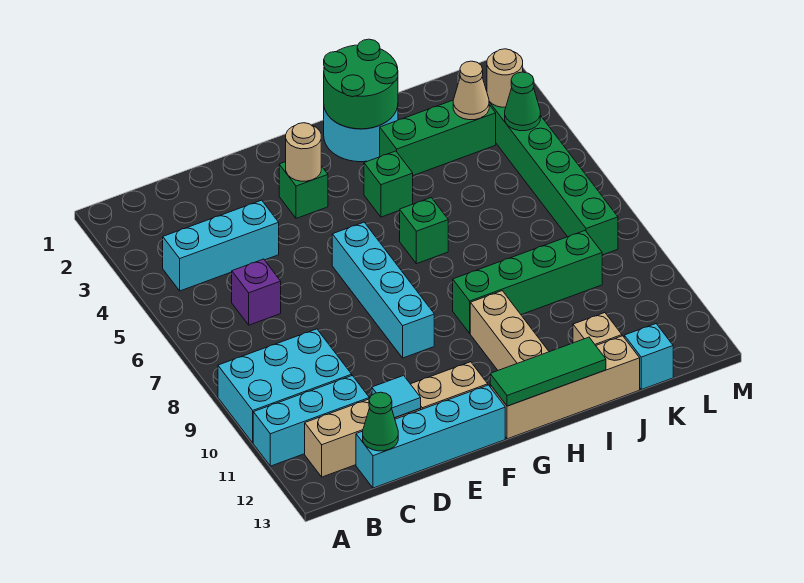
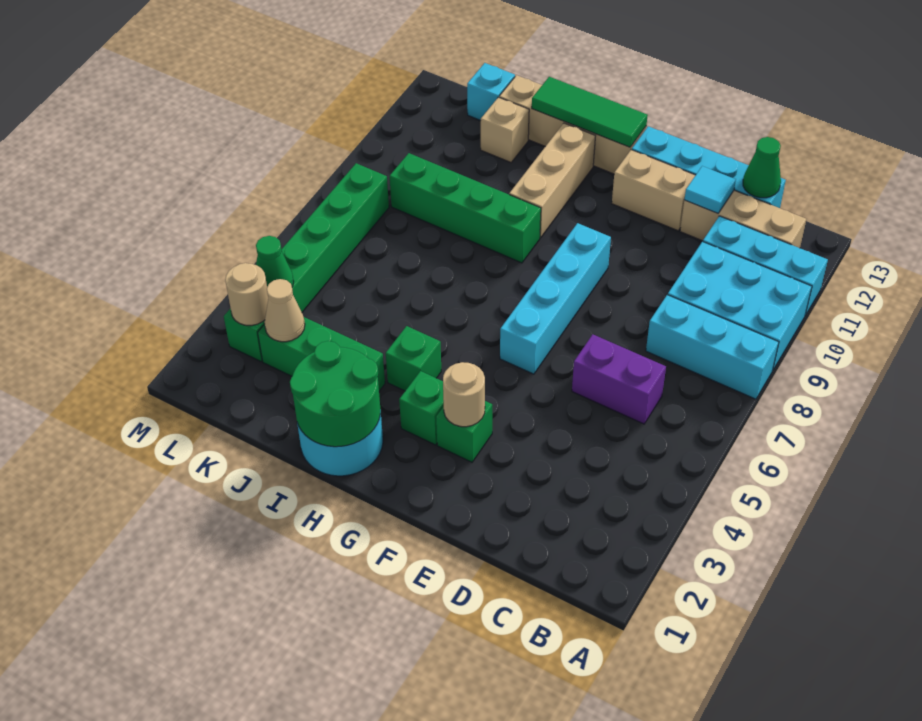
cyan brick B4:D4 level 1 -> cyan brick A8:C8 level 1
purple brick C6 level 1 -> purple brick C6:D6 level 1
green brick H6 level 1 -> green brick G3 level 1

